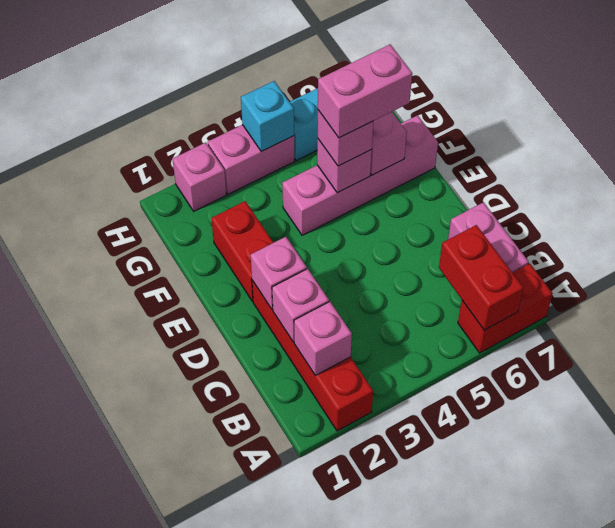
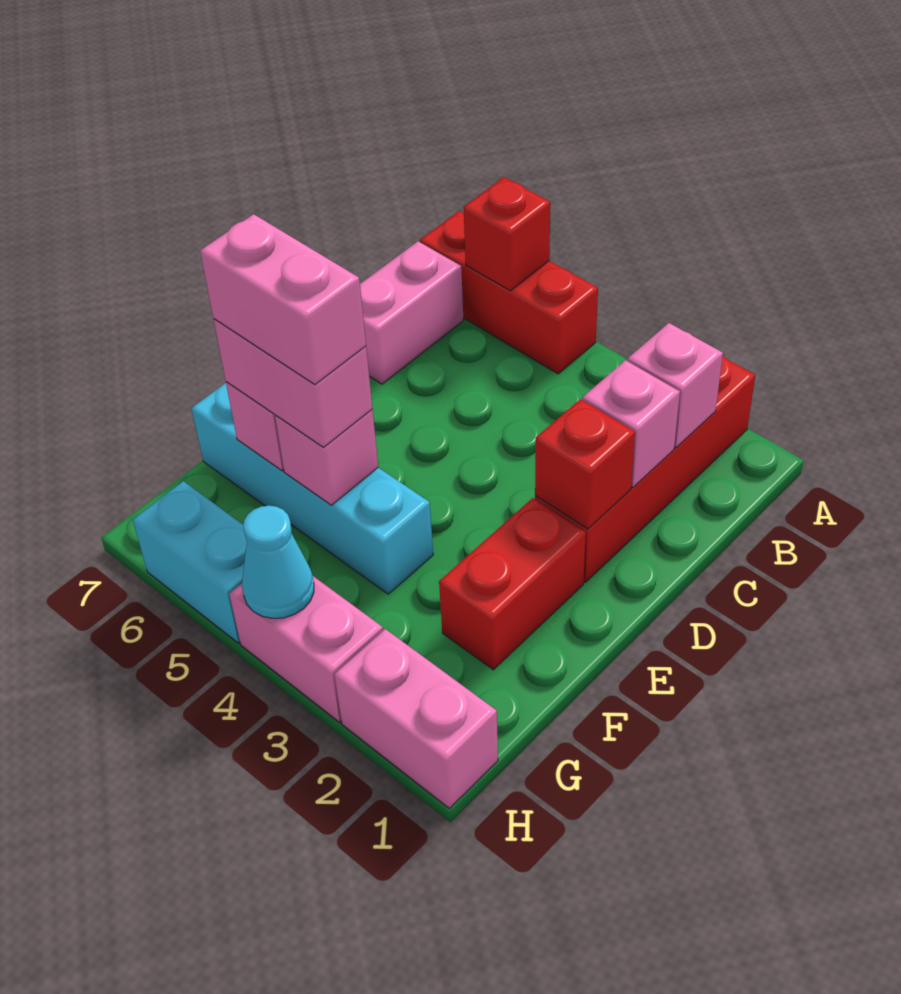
red brick A6:A7 level 1 -> red brick A5:A7 level 1
red brick A6:B6 level 2 -> red brick A6 level 2
pink brick D2 level 2 -> red brick D2 level 2
pink brick F4:F7 level 1 -> cyan brick F4:F7 level 1
pink brick F5 level 3 -> pink brick F5:F6 level 3
pink brick H2 level 1 -> pink brick H1:H2 level 1
cyan brick H4 level 2 -> cyan cone H4 level 2

